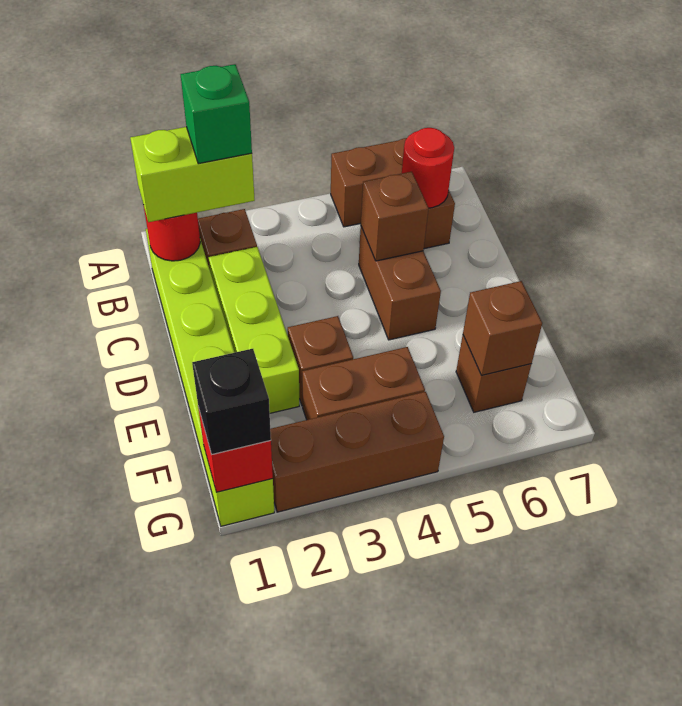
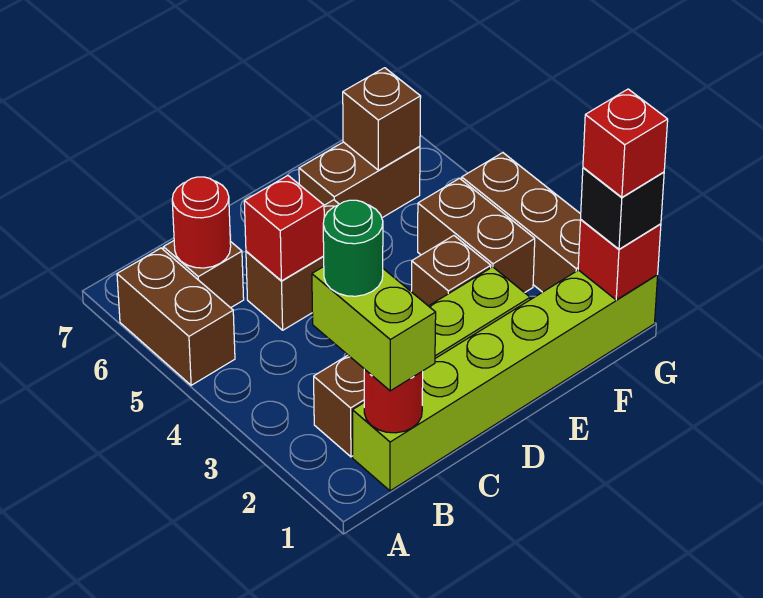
green brick B2 level 4 -> green round brick B2 level 4
brown brick C5 level 2 -> red brick C5 level 2
brown brick F6 level 1 -> brown brick E6:F6 level 1
none -> red brick G1 level 4

